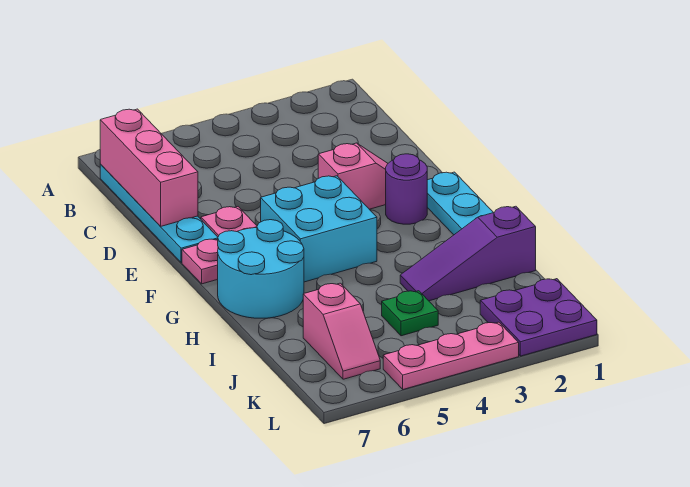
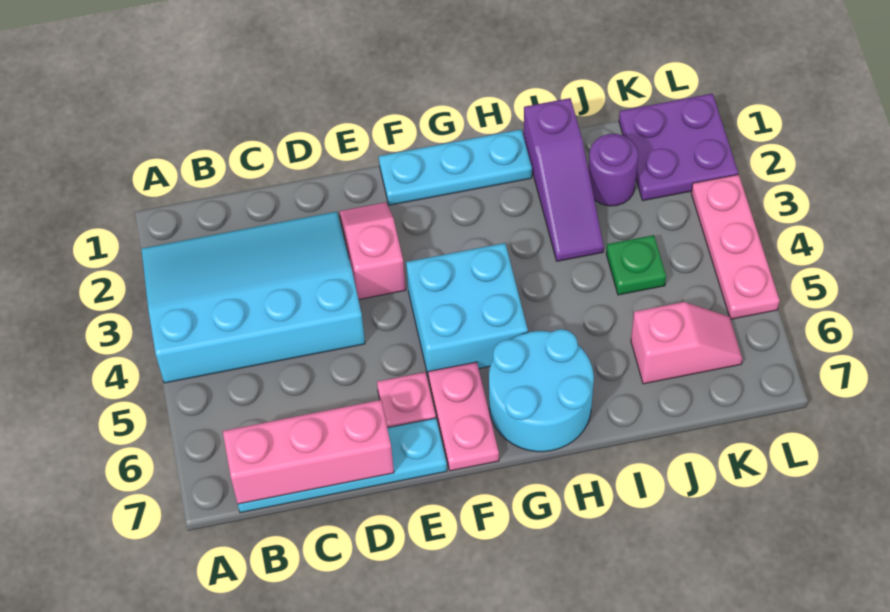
none -> cyan slope A2:D4 level 1 top 4
purple round brick F2 level 1 -> purple round brick J2 level 1

